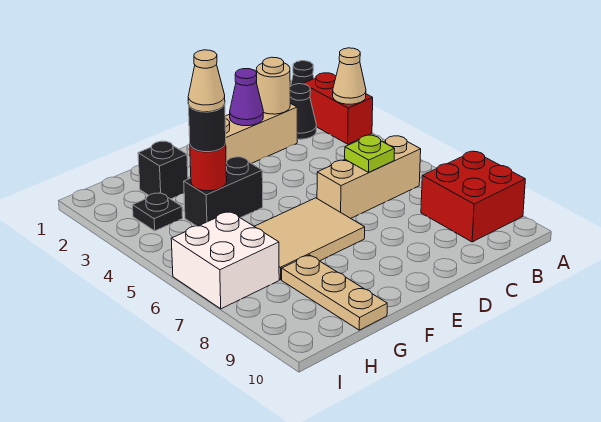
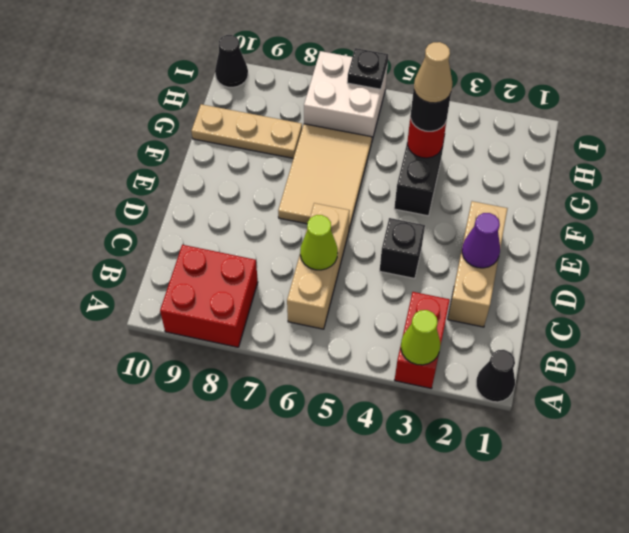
red brick A2:A3 level 1 -> red brick A3:B3 level 1
tan cone A3 level 2 -> lime cone A3 level 2
black cone B2 level 1 -> black cone I10 level 1
tan round brick C2 level 2 -> none
lime plate C6 level 2 -> lime cone C6 level 2
black brick G2 level 1 -> black brick D4 level 1
black plate H3 level 1 -> black plate I6 level 2

